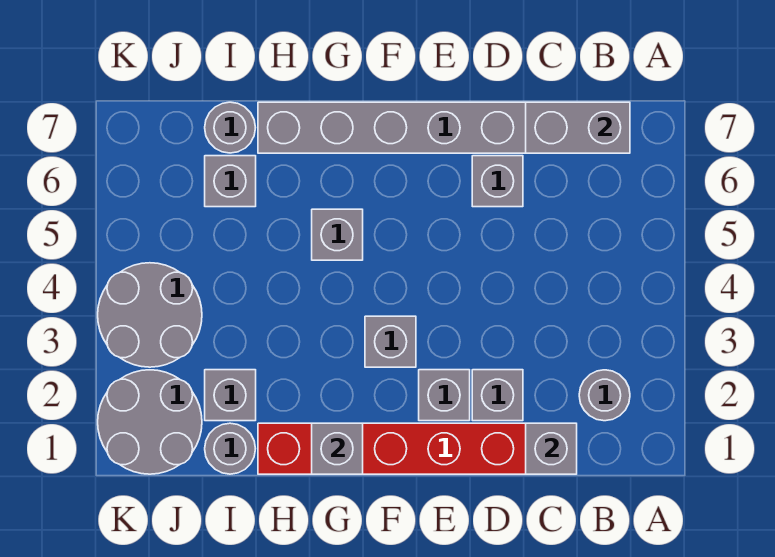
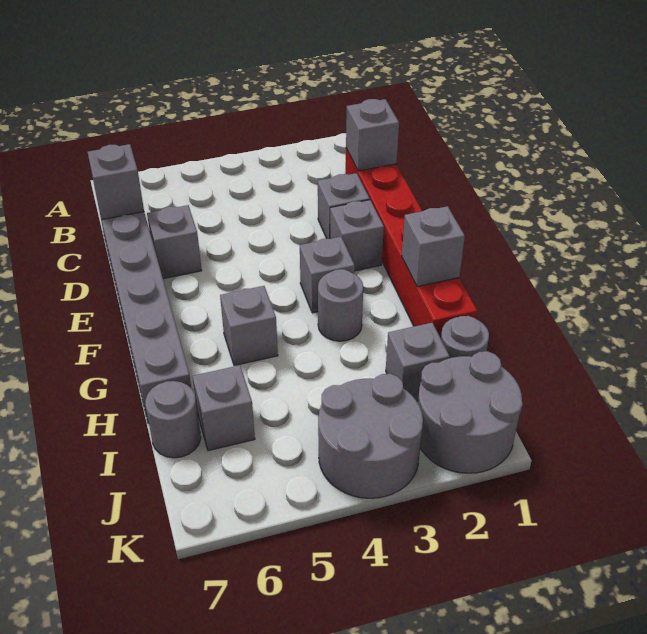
grey round brick B2 level 1 -> grey round brick G3 level 1
grey brick B7:C7 level 2 -> grey brick C7 level 2

